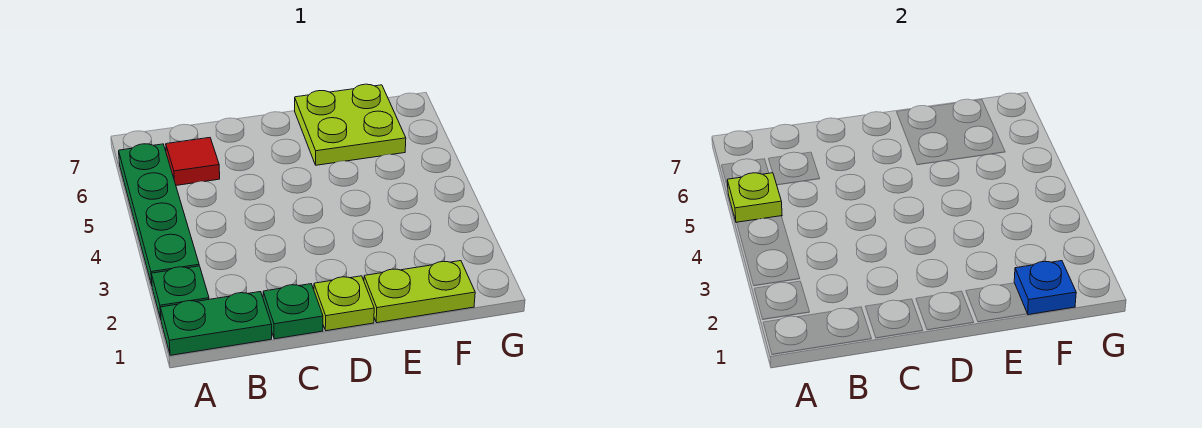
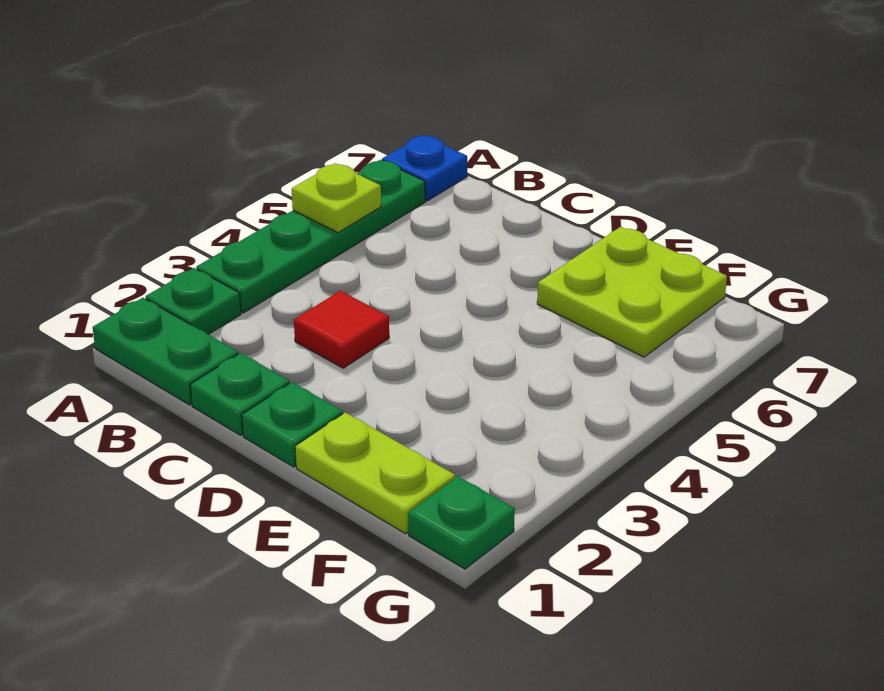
red tile B6 level 1 -> red tile C3 level 1
lime plate D1 level 1 -> green plate D1 level 1
blue plate F1 level 2 -> blue plate A7 level 1
none -> green plate G1 level 1

